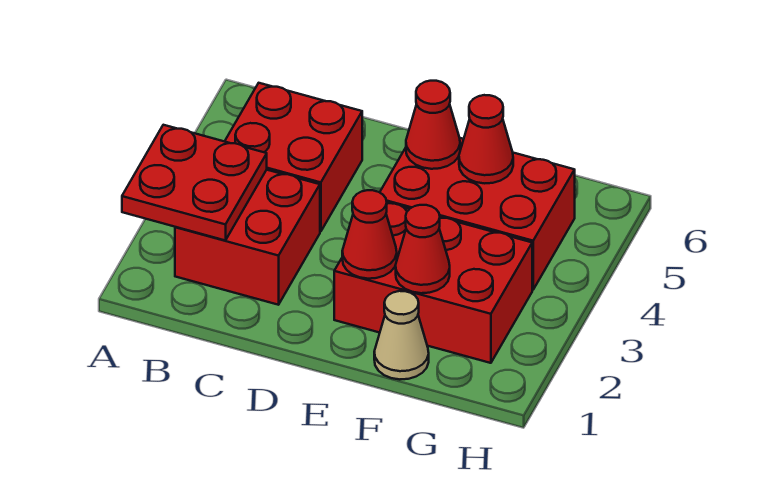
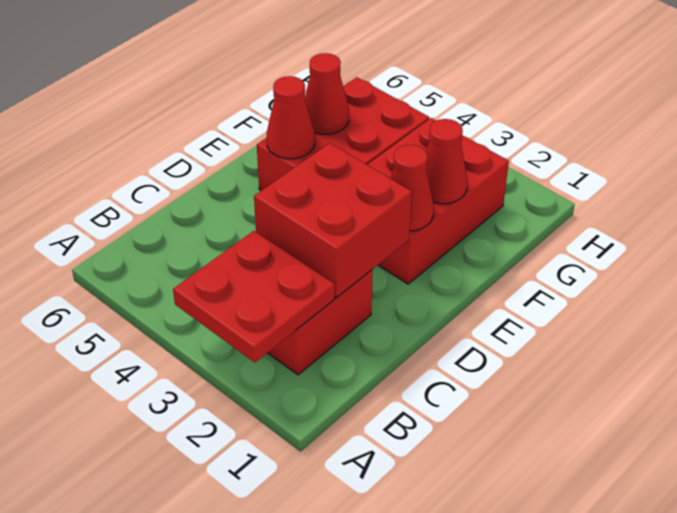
red brick B4:C5 level 1 -> red brick C2:D3 level 2
tan cone F1 level 1 -> none

